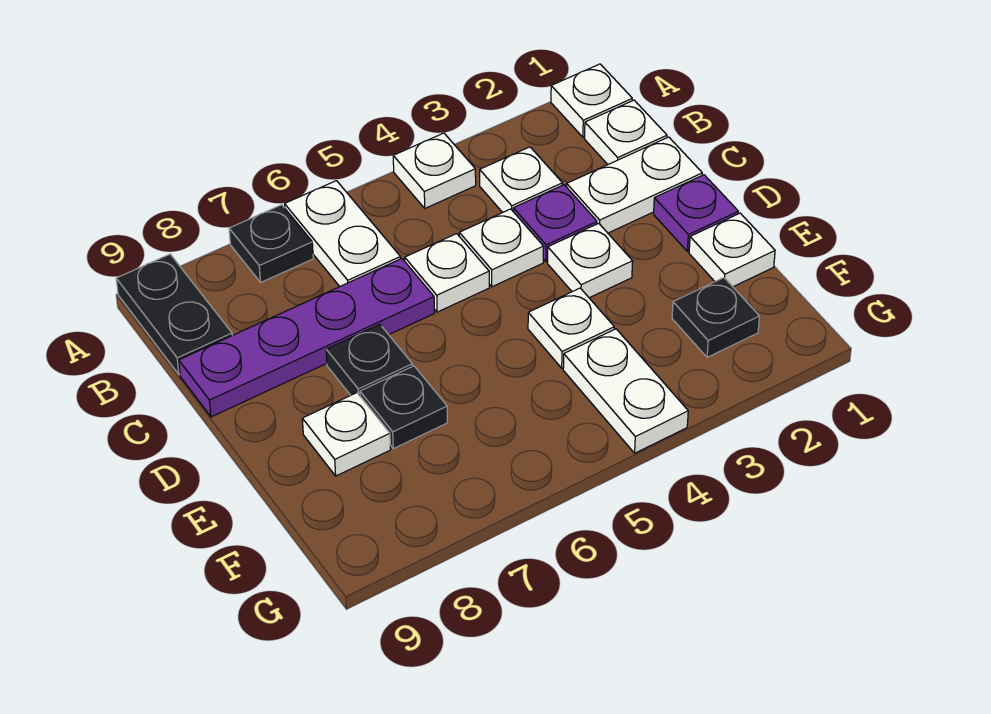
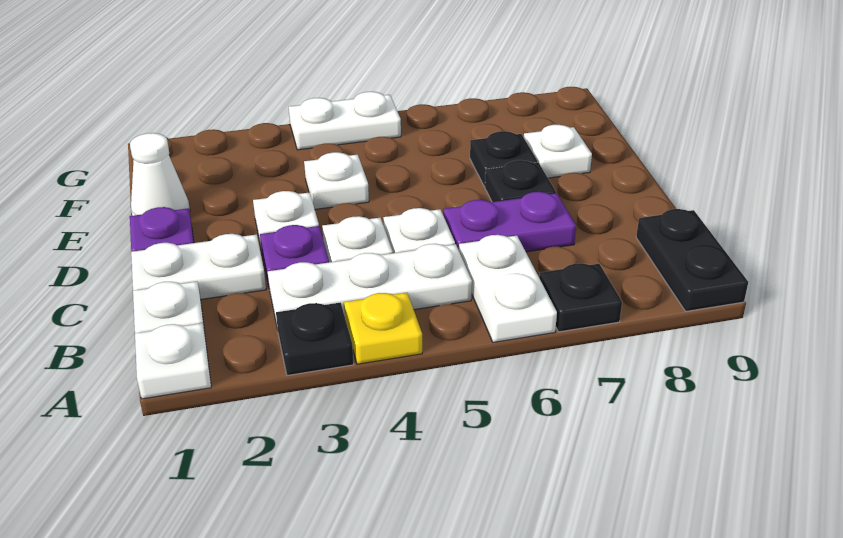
white plate A4 level 1 -> yellow plate A4 level 1
white plate B3 level 1 -> white plate B3:B5 level 1
purple plate C6:C9 level 1 -> purple plate C6:C7 level 1
white plate E1 level 1 -> white cone E1 level 1
black plate F2 level 1 -> black plate A3 level 1
white plate F4:G4 level 1 -> white plate G4:G5 level 1

